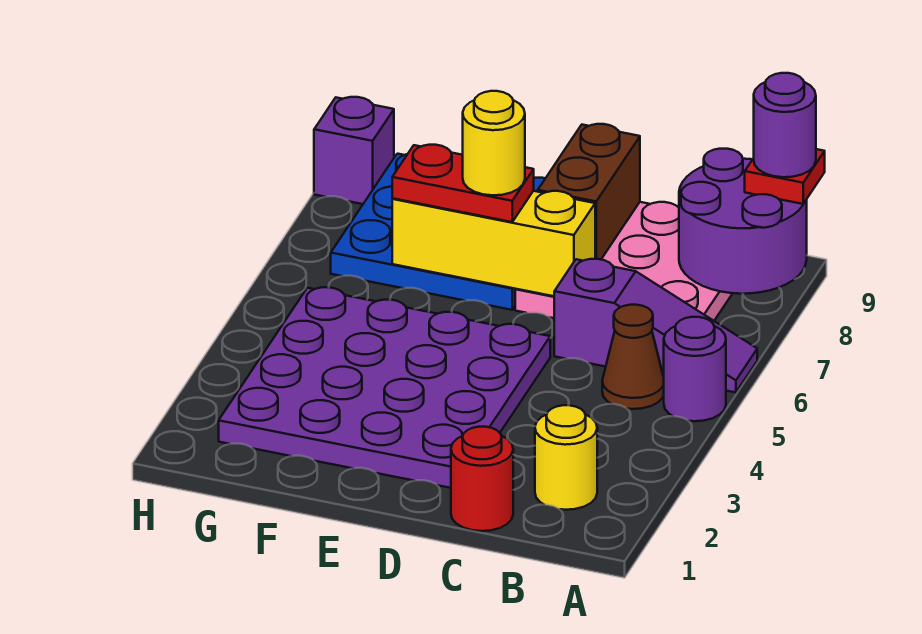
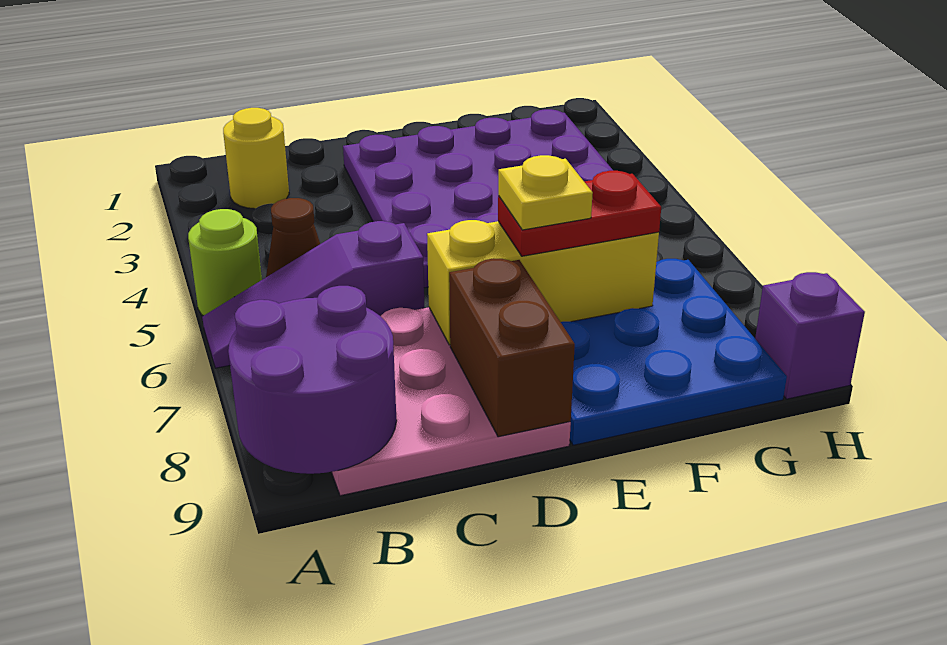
purple round brick A5 level 1 -> lime round brick A5 level 1
red plate A9 level 3 -> none
purple round brick A9 level 4 -> none
red round brick C1 level 1 -> none
yellow round brick E7 level 4 -> yellow plate E7 level 4

